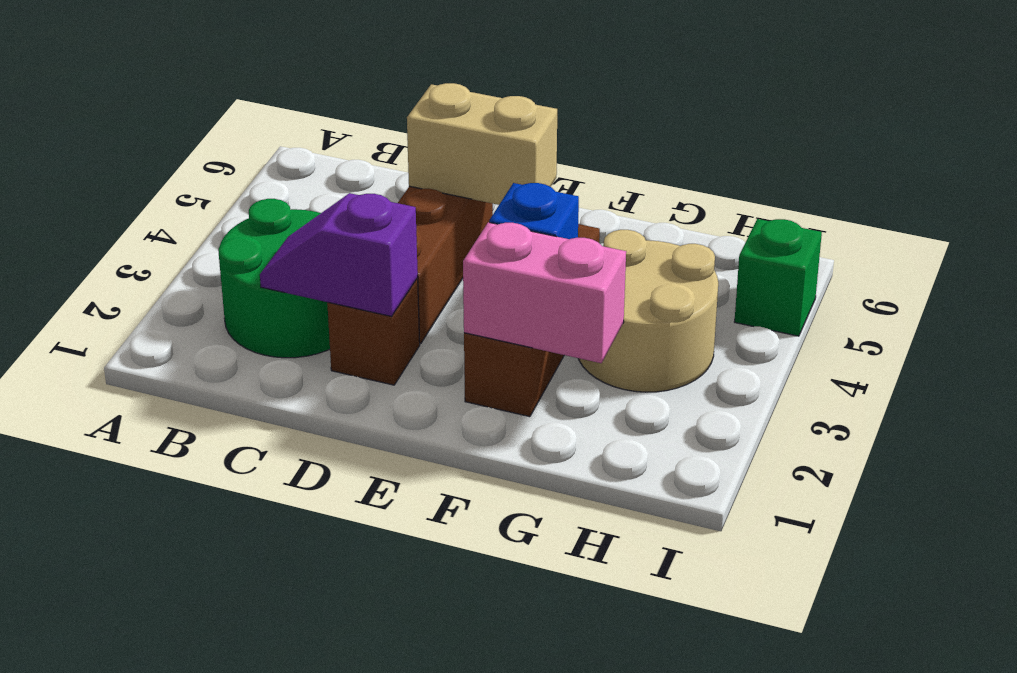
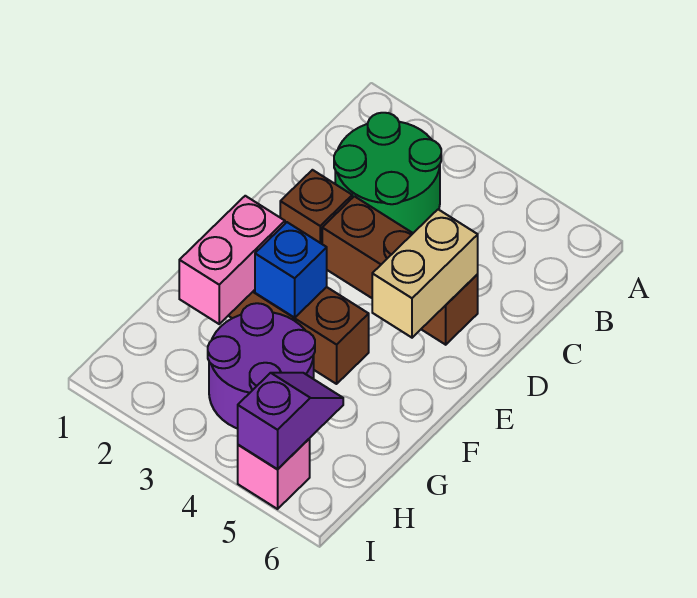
purple slope C2:D2 level 2 top D -> purple slope H5:I5 level 2 top I
tan round brick G3:H4 level 1 -> purple round brick G3:H4 level 1
green brick I5 level 1 -> pink brick I5 level 1

